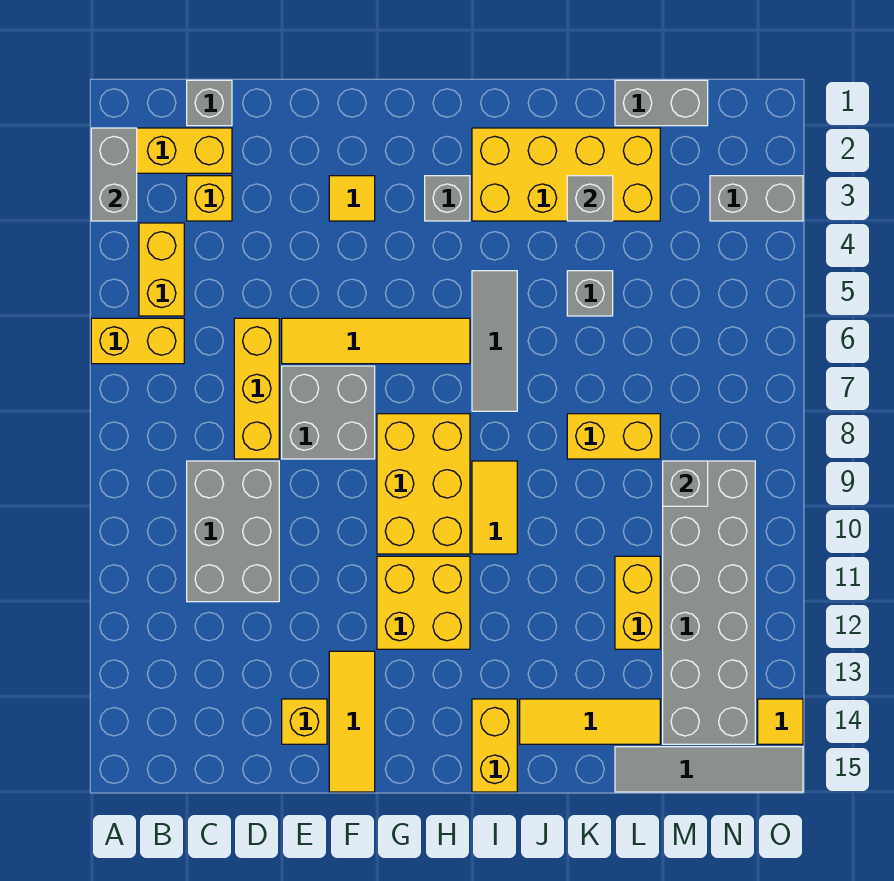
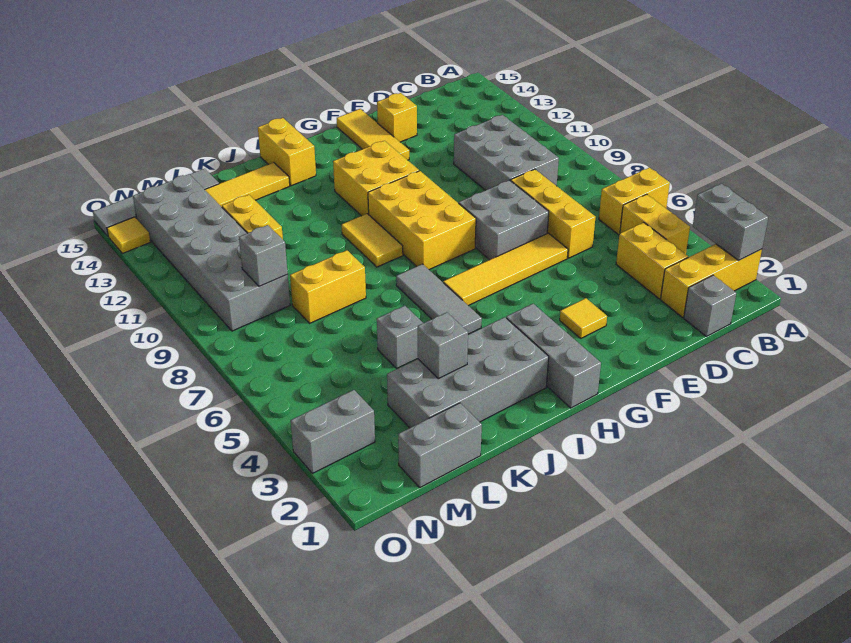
yellow brick C3 level 1 -> yellow brick C3:C4 level 1
grey brick H3 level 1 -> grey brick H1:H3 level 1
yellow brick I2:L3 level 1 -> grey brick I2:L3 level 1

